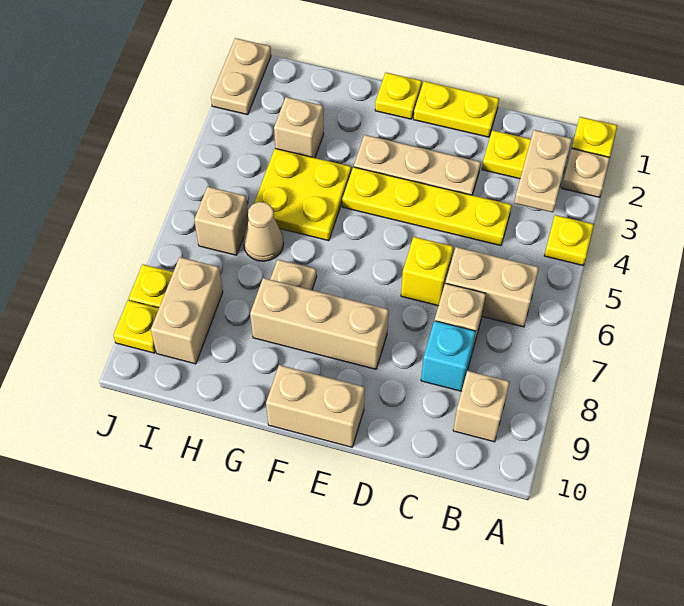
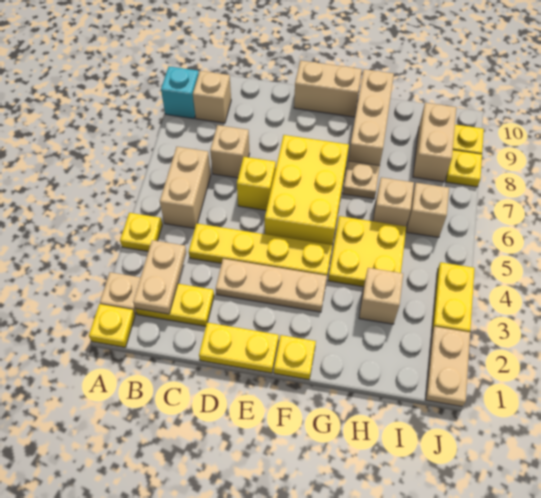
tan brick B6:C6 level 1 -> tan brick B5:B6 level 1
cyan brick C8 level 1 -> cyan brick A9 level 1
none -> yellow brick E5:F7 level 1
tan brick E8:G8 level 1 -> tan brick G8:G10 level 1
tan cone H6 level 1 -> tan brick H6 level 1
none -> yellow plate J3:J4 level 1

